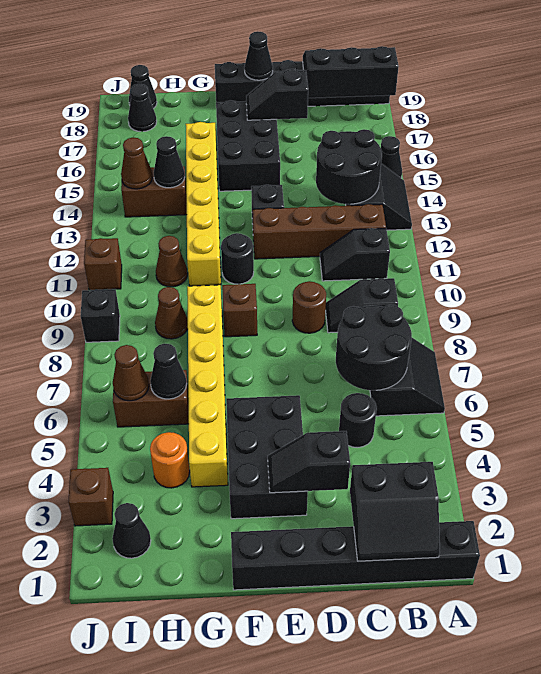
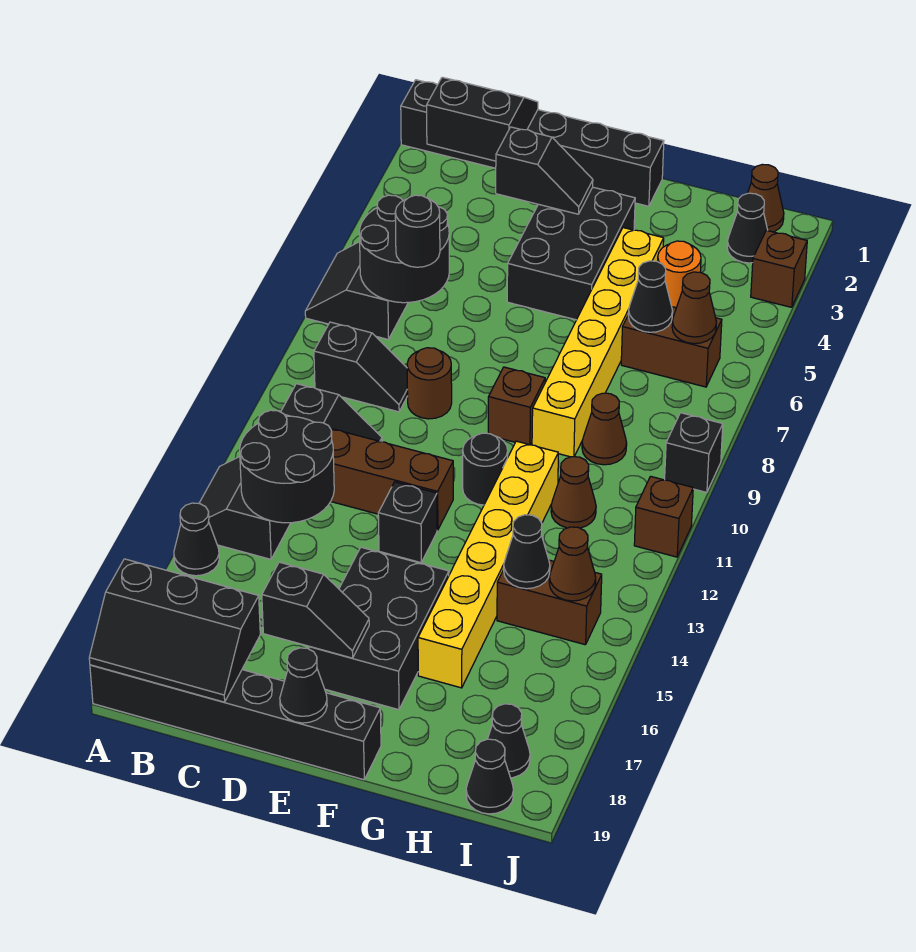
black round brick C5 level 1 -> black round brick C7 level 3
none -> brown cone I1 level 1

